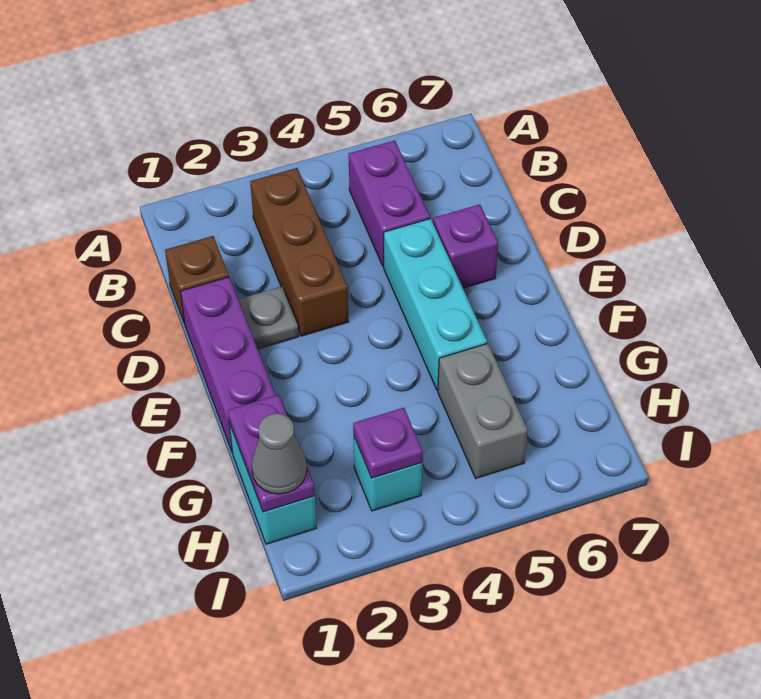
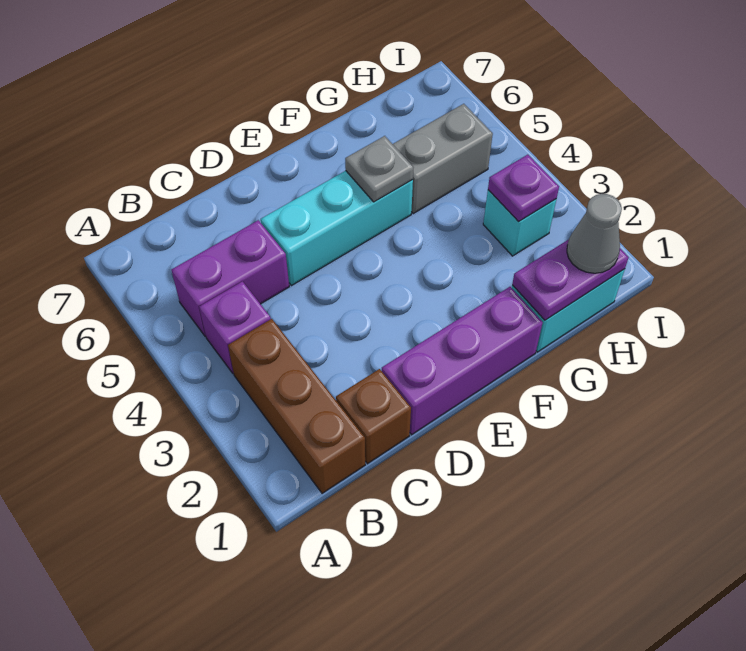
brown brick B3:D3 level 1 -> brown brick B1:B3 level 1
grey plate D2 level 1 -> grey plate F5 level 2
purple brick D6 level 1 -> purple brick B4 level 1

